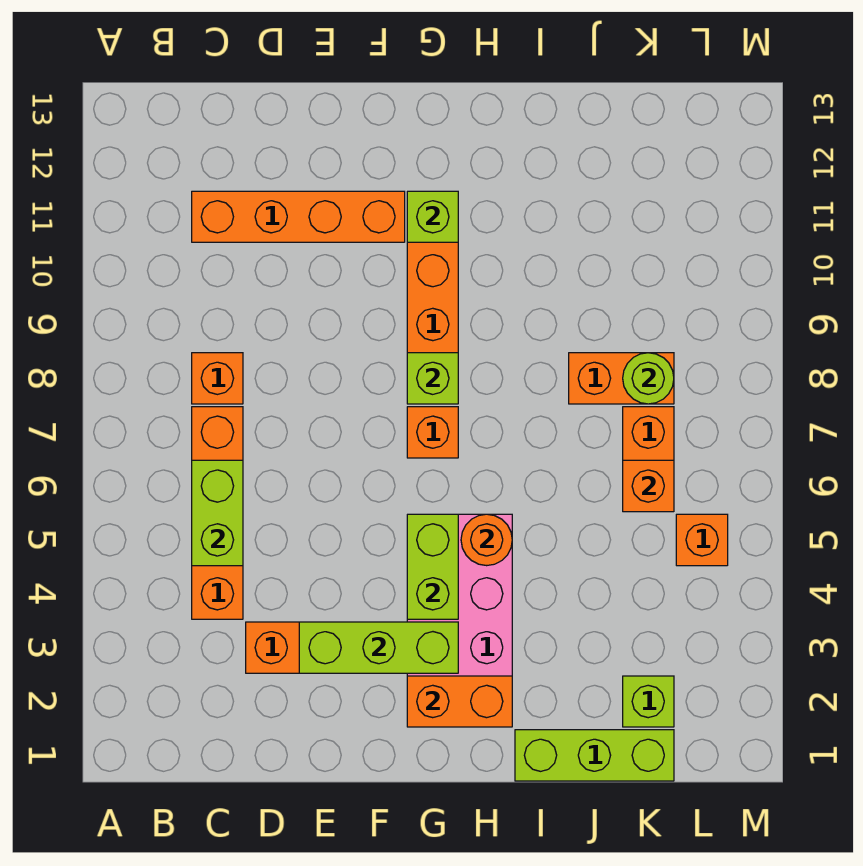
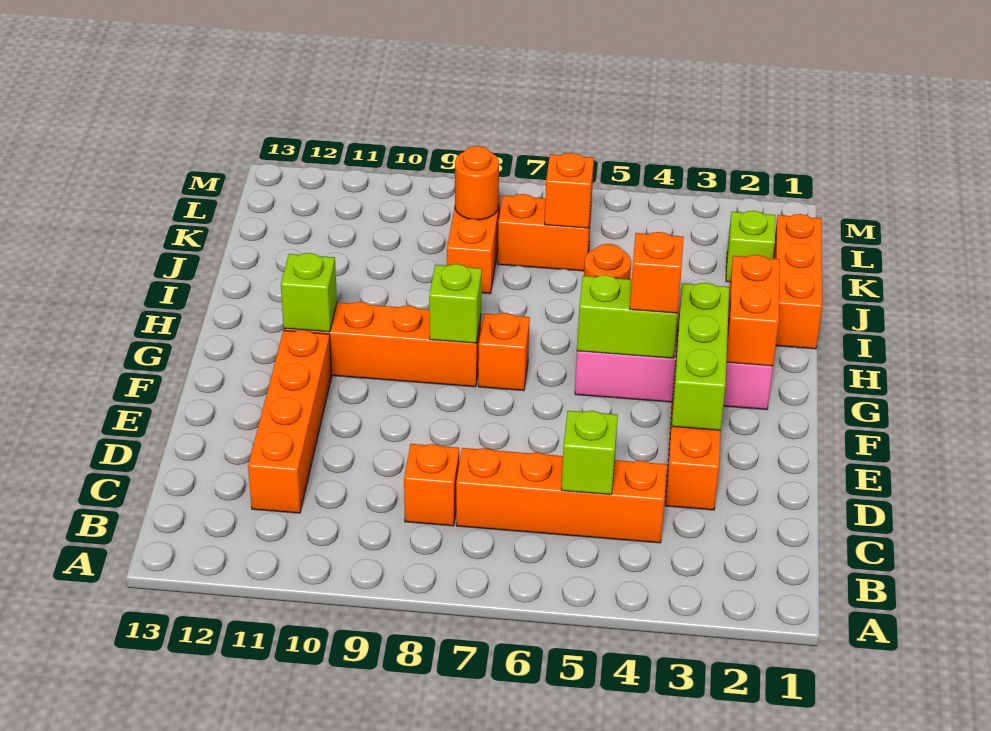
lime brick C5:C6 level 2 -> lime brick C5 level 2
lime brick I1:K1 level 1 -> orange brick I1:K1 level 1
lime round brick K8 level 2 -> orange round brick K8 level 2
orange brick L5 level 1 -> orange brick G4 level 3

